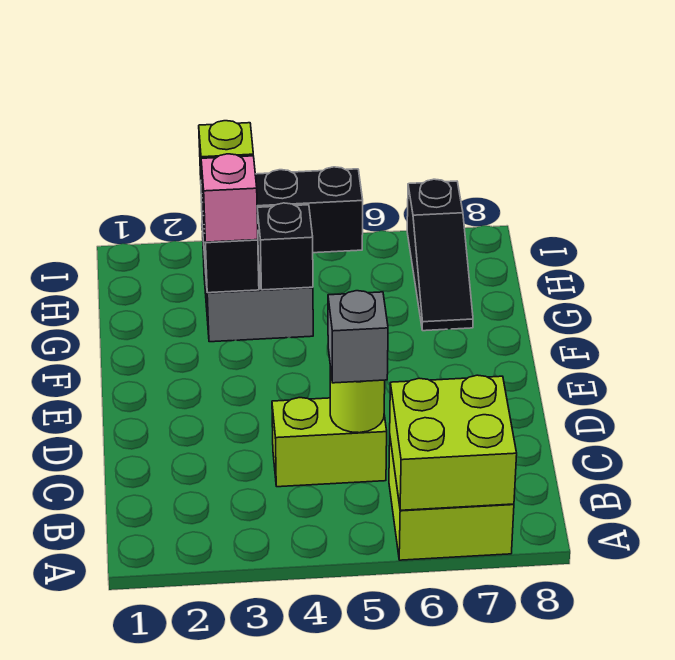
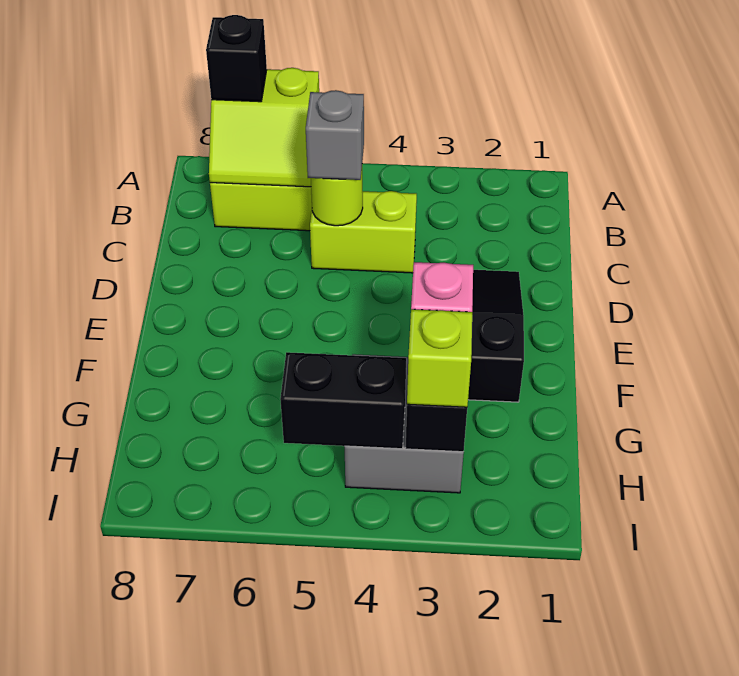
lime brick A6:B7 level 2 -> lime slope A6:B7 level 2 top A
black brick G4 level 2 -> black brick A7 level 3
black slope G7:I7 level 1 top I -> black slope D2:F2 level 1 top F

